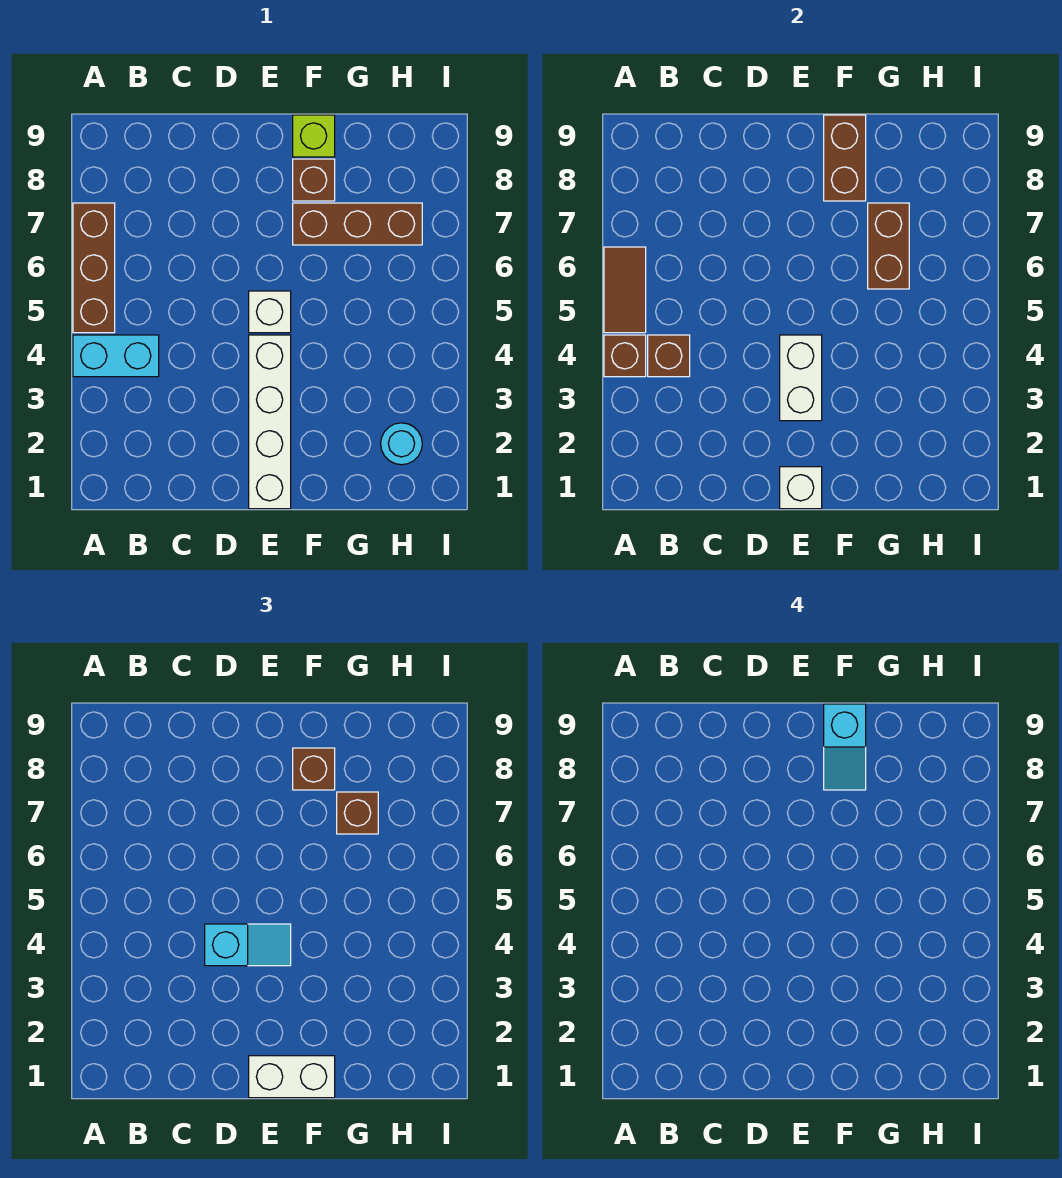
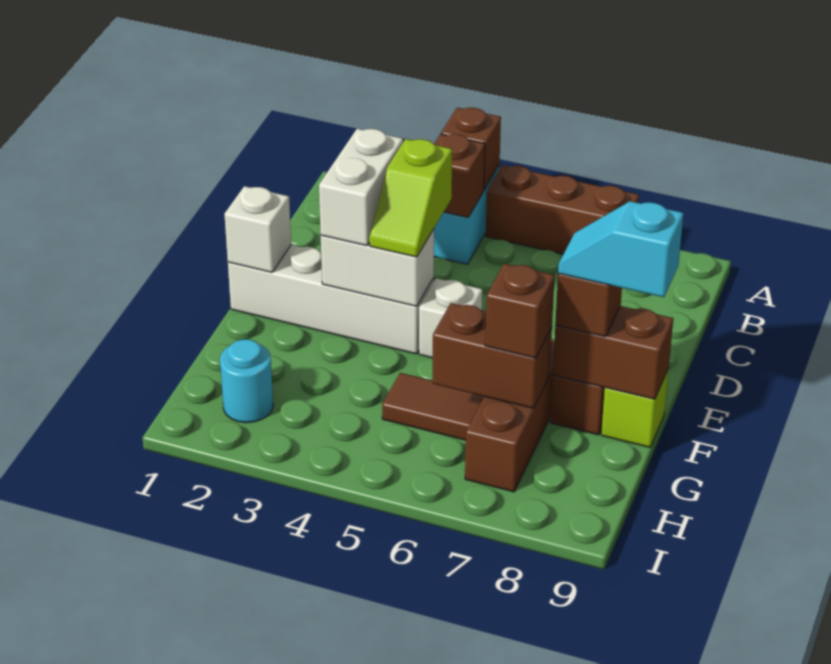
brown tile A5:A6 level 2 -> brown tile G5:G6 level 1
cyan slope D4:E4 level 3 top D -> lime slope D4:E4 level 3 top D
white brick E1:F1 level 3 -> white brick D3:E3 level 3

